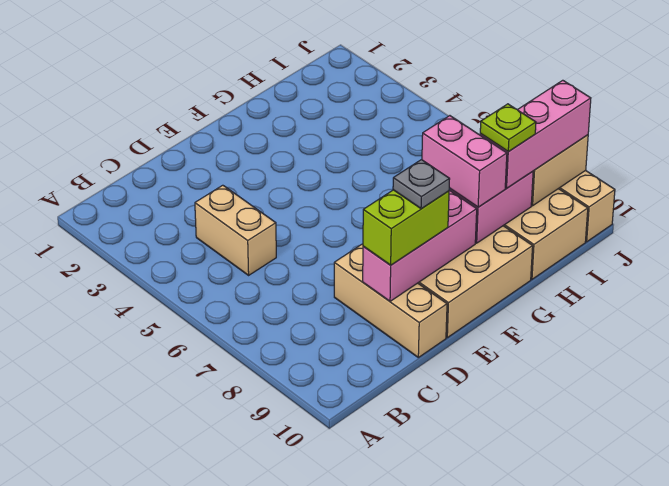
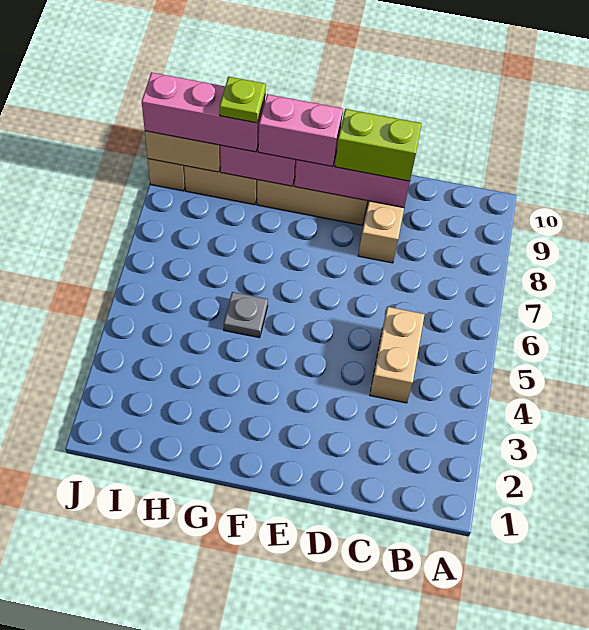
grey plate E9 level 4 -> grey plate G5 level 1
pink brick G8:G9 level 3 -> pink brick F9:G9 level 3

